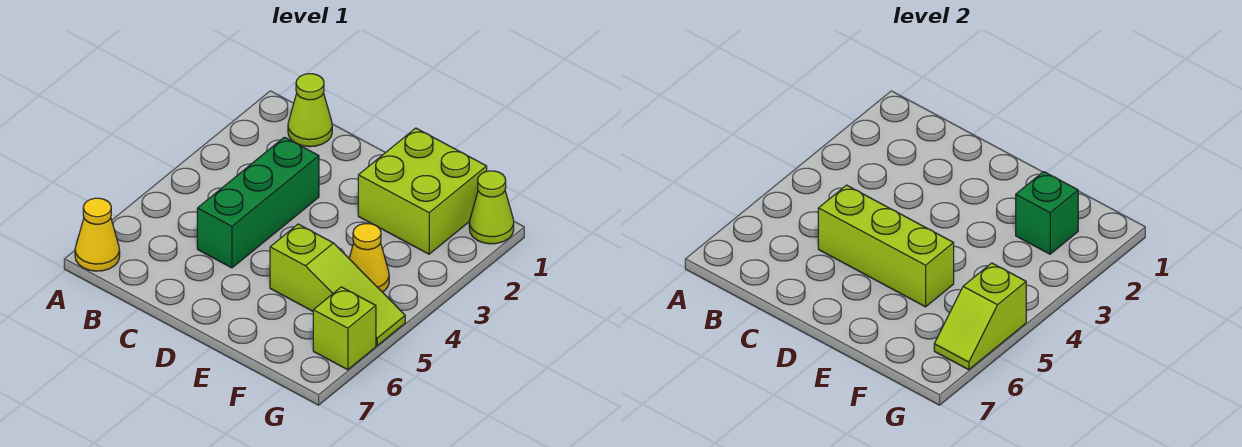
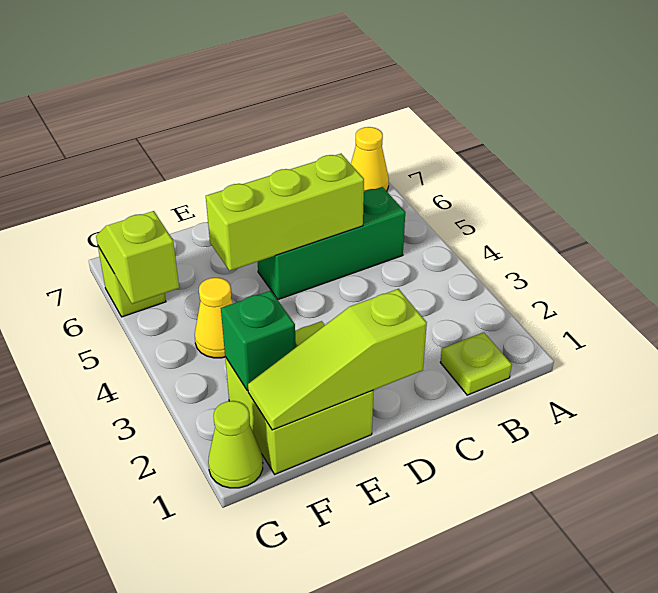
lime cone B1 level 1 -> lime plate B1 level 1
green brick C3:C5 level 1 -> green brick B5:D5 level 1
lime slope E5:G5 level 1 top E -> lime slope D1:F1 level 2 top D

